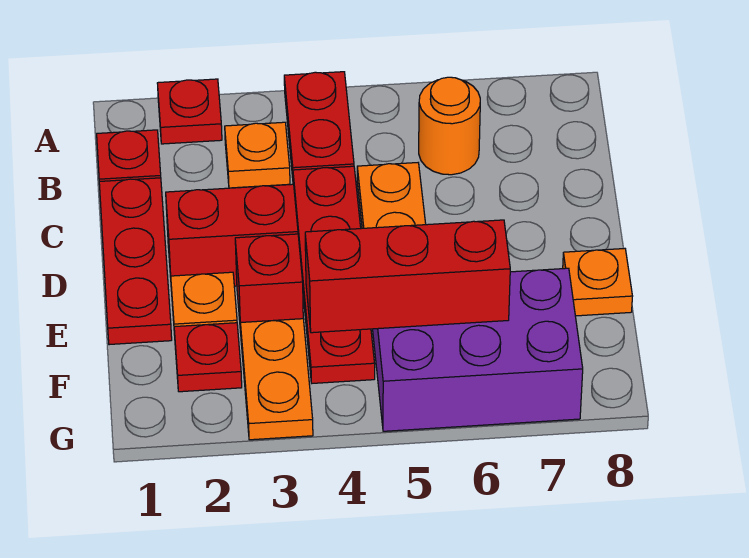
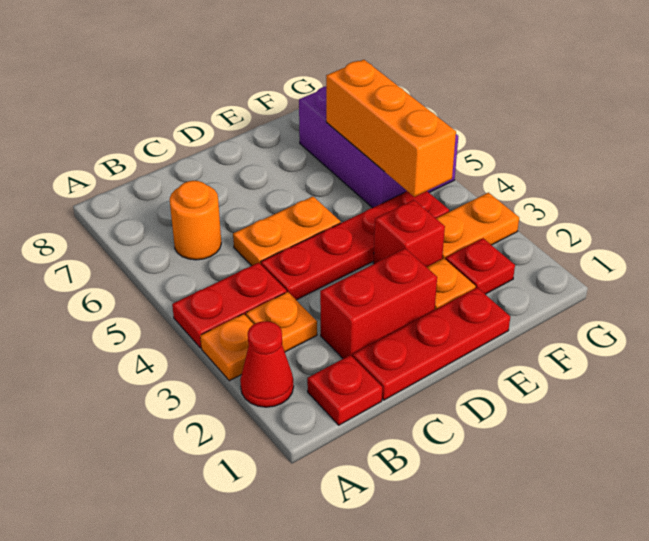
red plate A2 level 1 -> red cone A2 level 1
red brick D2:D3 level 1 -> red brick C2:D2 level 1
orange plate E8 level 1 -> orange plate A3 level 1
red brick F4:F6 level 2 -> orange brick F4:F6 level 2

